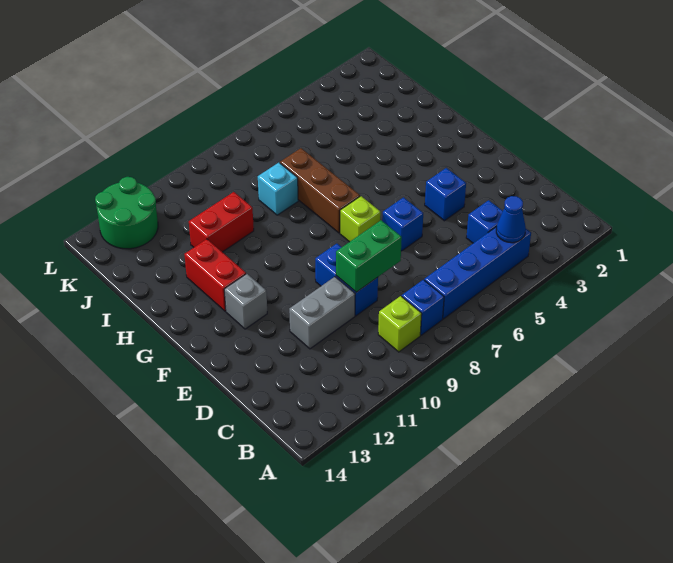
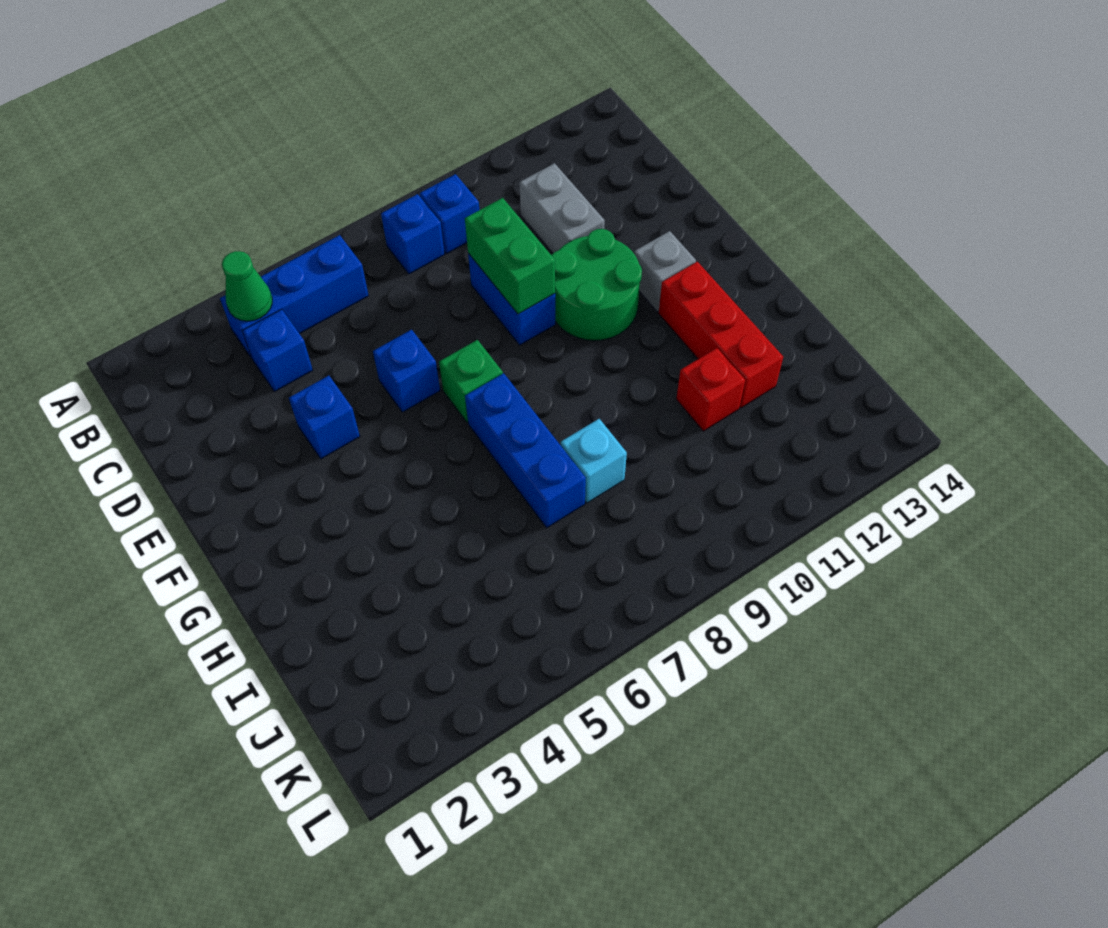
blue brick B4:B7 level 1 -> blue brick B4:B6 level 1
blue cone B4 level 2 -> green cone B4 level 2
lime brick B9 level 1 -> blue brick B9 level 1
green brick D8:D9 level 2 -> green brick D9:E9 level 2
grey brick D10:D11 level 1 -> grey brick C11:D11 level 1
lime brick F7 level 1 -> green brick F7 level 1
brown brick G7:I7 level 1 -> blue brick G7:I7 level 1
red brick G12:H12 level 1 -> red brick G12:I12 level 1
red brick I10:I11 level 1 -> red brick I11 level 1
green round brick K12:L13 level 1 -> green round brick E10:F11 level 1

